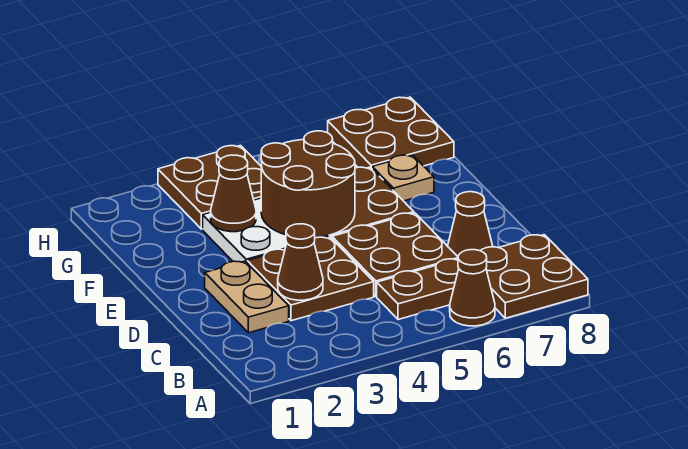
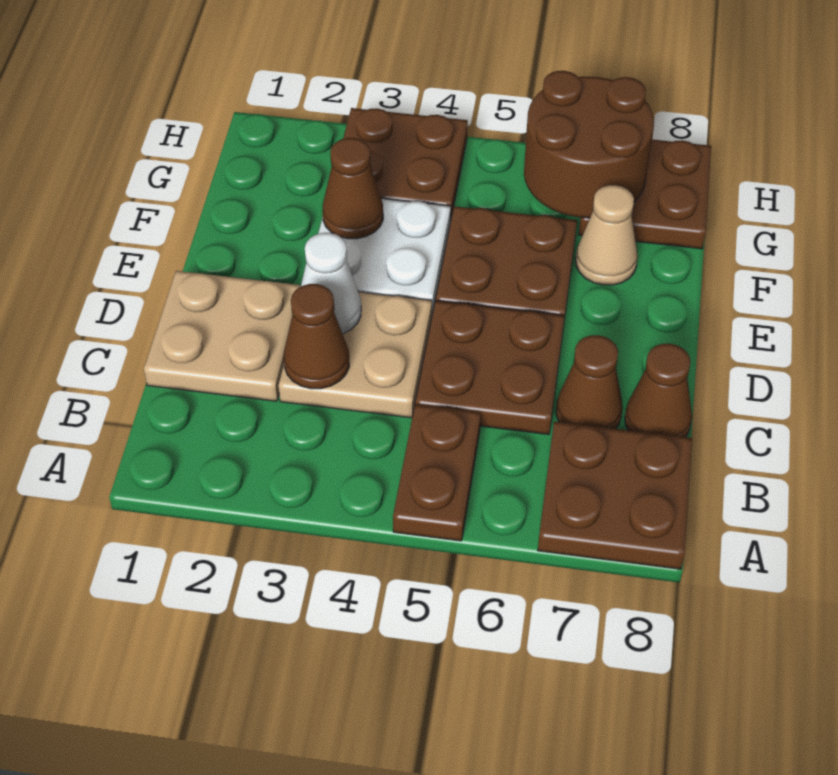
brown cone A6 level 1 -> brown cone C8 level 1
brown plate B5:B6 level 1 -> brown plate A5:B5 level 1
tan plate C2:D2 level 1 -> tan plate C1:D2 level 1
brown plate C3:D4 level 1 -> tan plate C3:D4 level 1
none -> white cone D3 level 2
brown round brick E4:F5 level 2 -> brown round brick G6:H7 level 2
tan plate F7 level 1 -> tan cone F7 level 1

